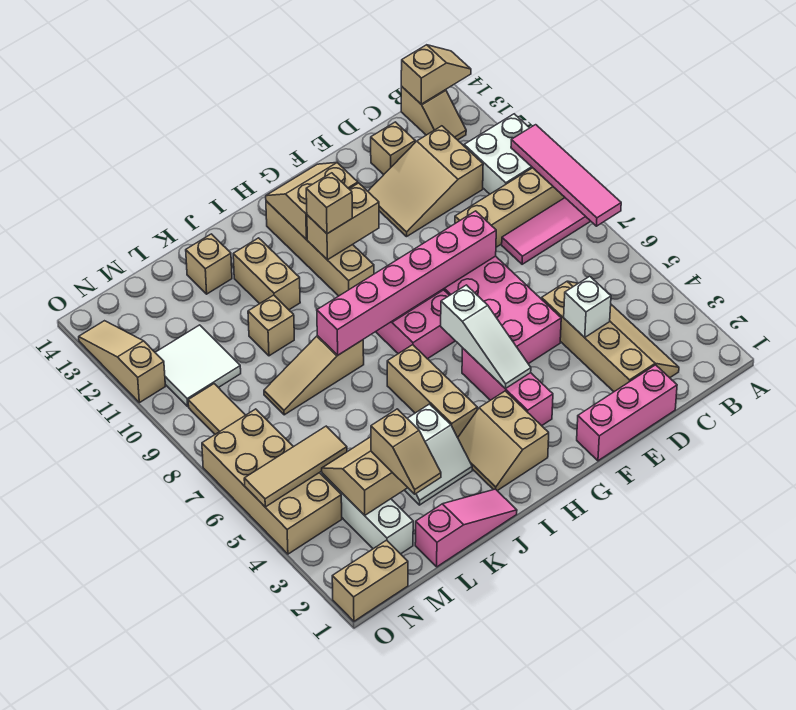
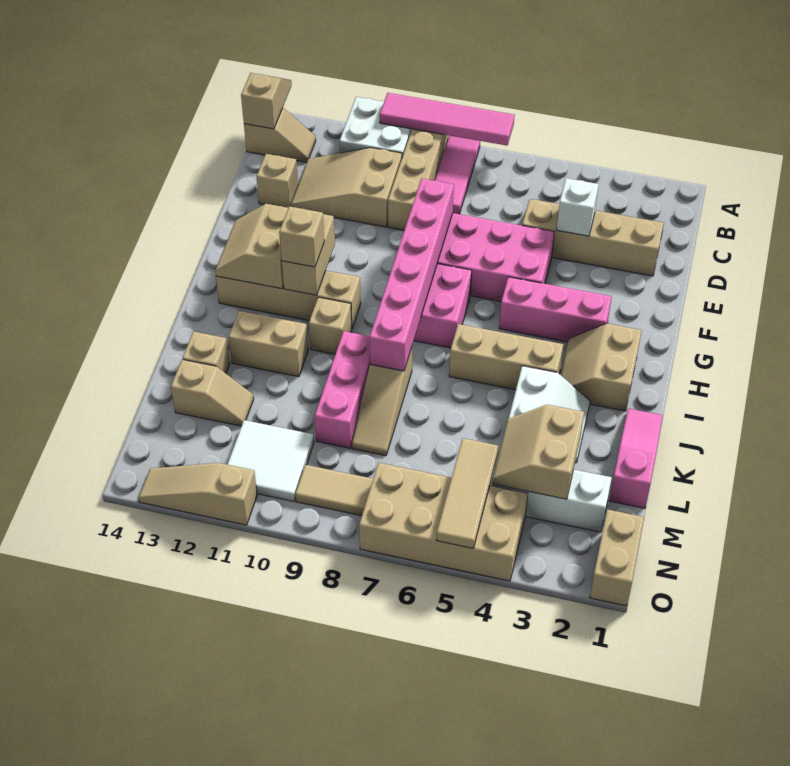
tan slope C11:E12 level 1 top C -> tan slope C10:D12 level 1 top 10
pink brick D1:F1 level 1 -> pink brick J9:L9 level 1
white slope G4:G6 level 2 top 6 -> none
tan slope H2:I3 level 1 top H -> tan slope H2:I3 level 1 top 2
tan brick K10 level 1 -> tan brick I10 level 1
tan slope L2:L3 level 3 top 3 -> tan slope L12:L13 level 1 top 13

